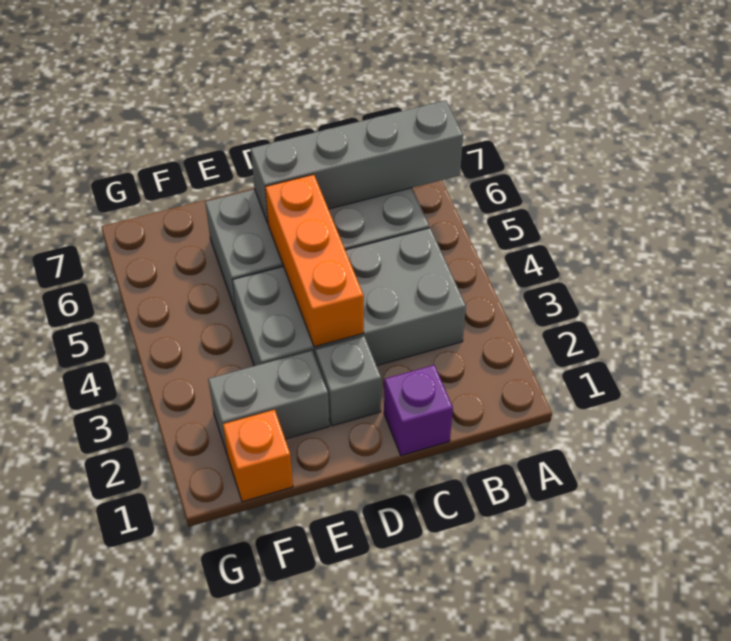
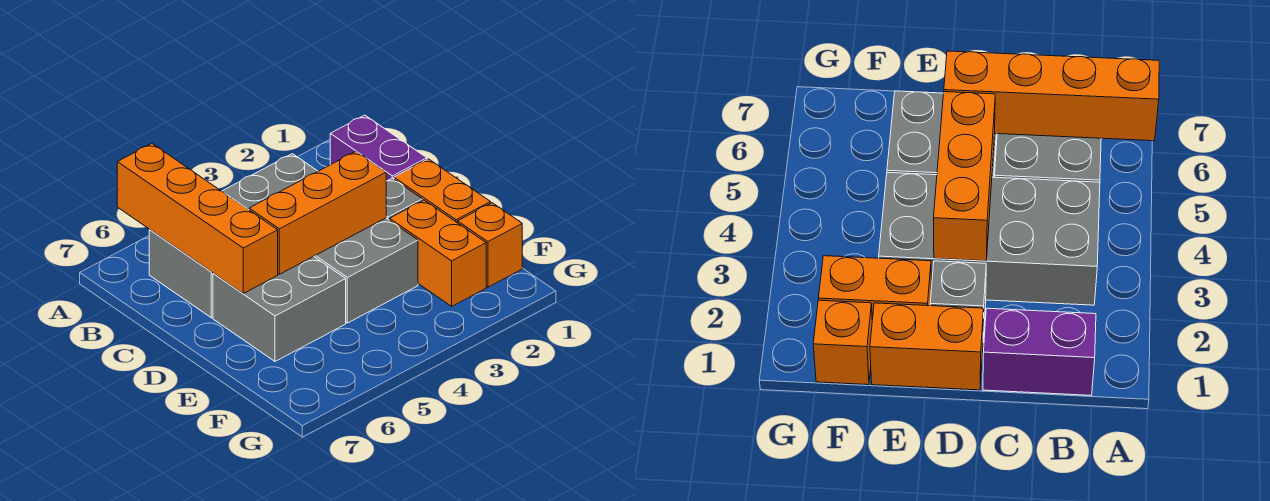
grey brick A6:D6 level 2 -> orange brick A6:D6 level 2
purple brick C1 level 1 -> purple brick B1:C1 level 1
none -> orange brick D1:E1 level 1
grey brick E2:F2 level 1 -> orange brick E2:F2 level 1

